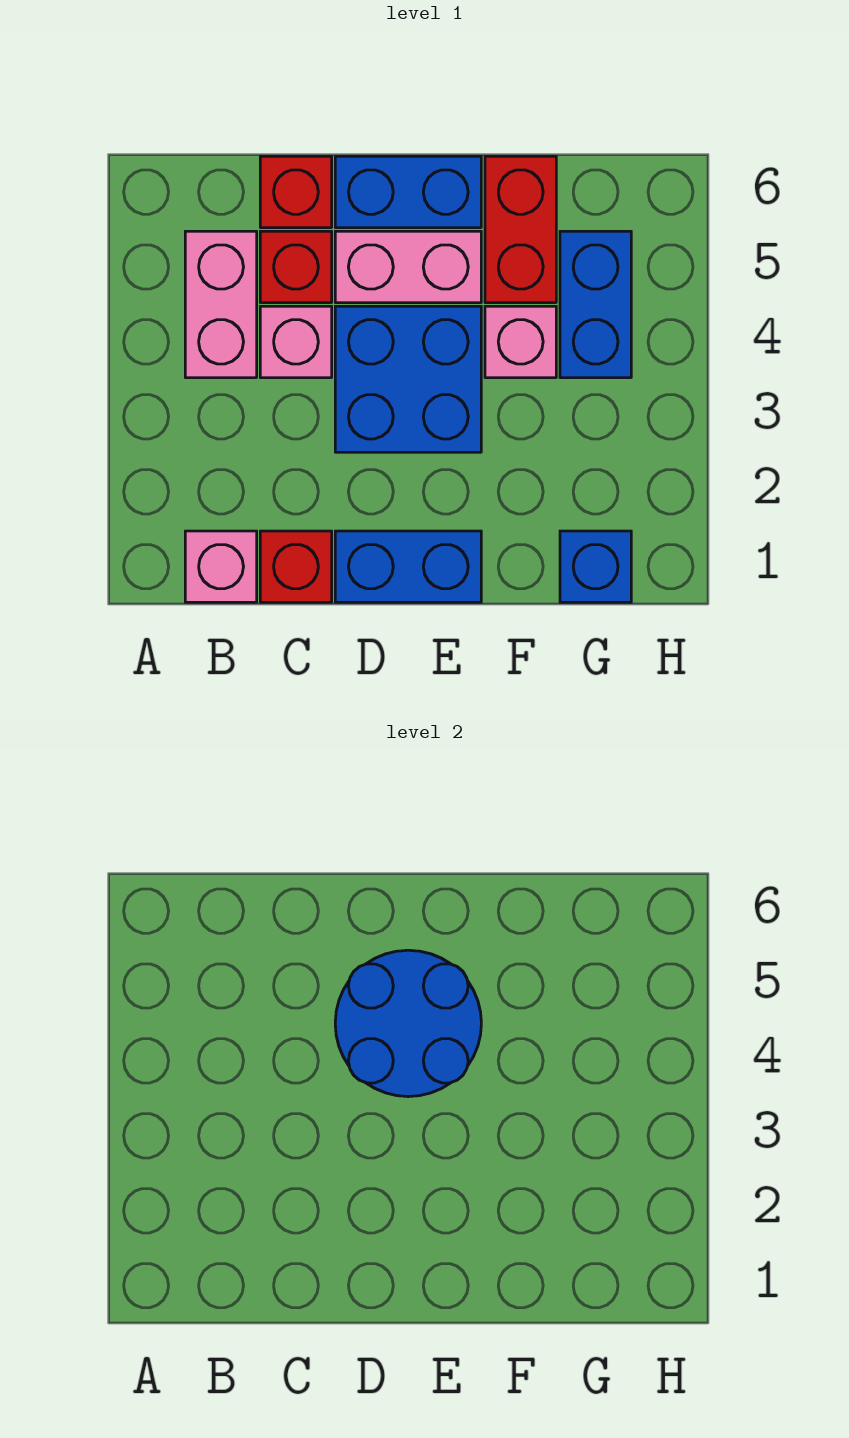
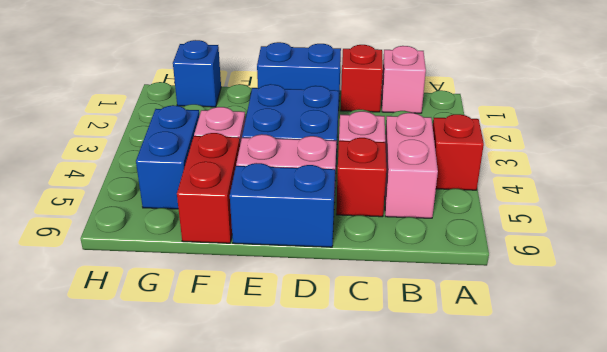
red brick C6 level 1 -> red brick A4 level 1
blue round brick D4:E5 level 2 -> none

